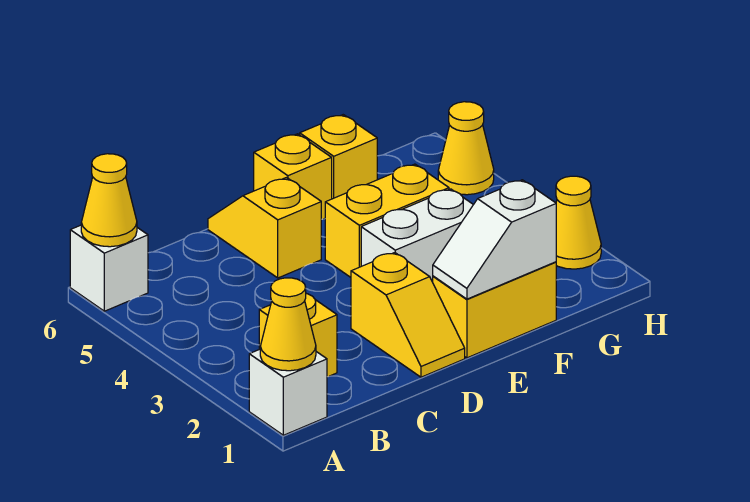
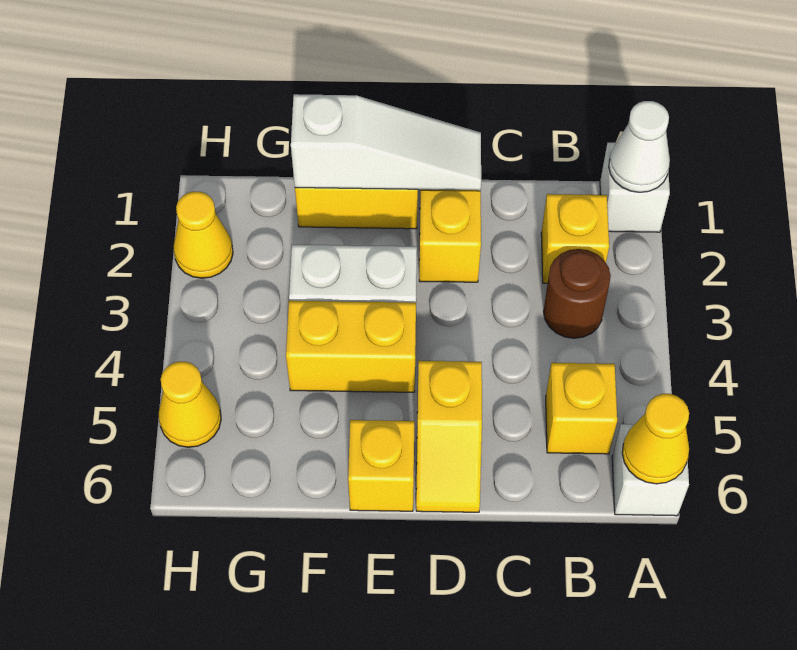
yellow cone A1 level 2 -> white cone A1 level 2
none -> brown round brick B3 level 1
white slope E1:F1 level 2 top F -> white slope D1:F1 level 2 top F
yellow brick F6 level 1 -> yellow brick B5 level 1

